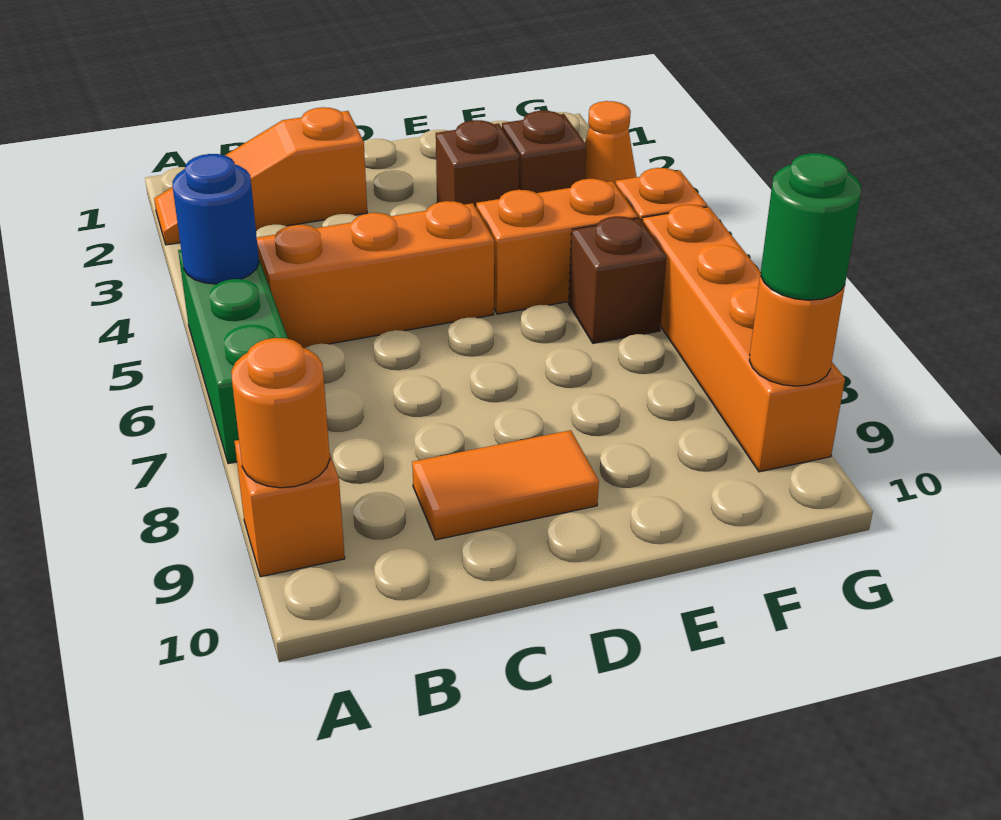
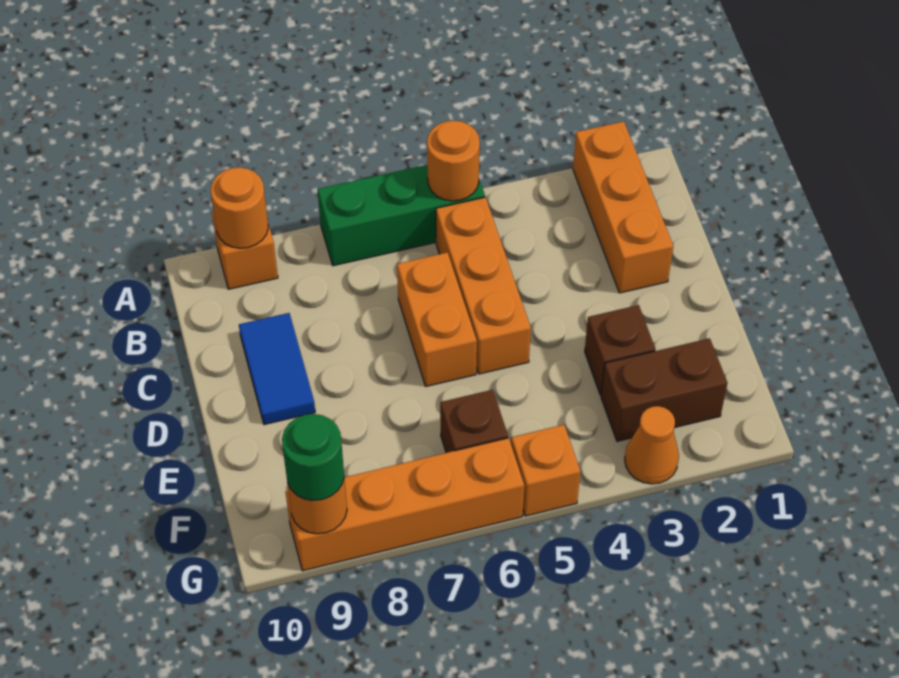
orange slope A2:C2 level 1 top C -> orange brick A2:C2 level 1
blue round brick A5 level 2 -> orange round brick A5 level 2
orange tile C9:D9 level 1 -> blue tile C9:D9 level 1
orange brick E5:F5 level 1 -> orange brick C6:D6 level 1
brown brick F3 level 1 -> brown brick F2:F3 level 1

